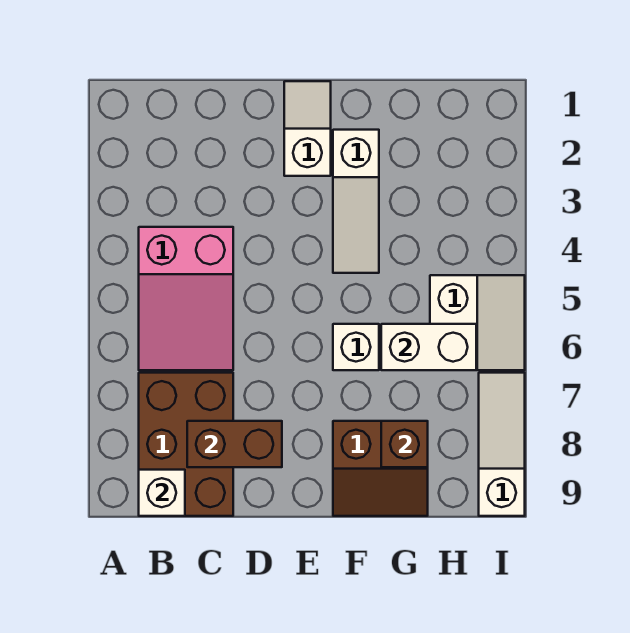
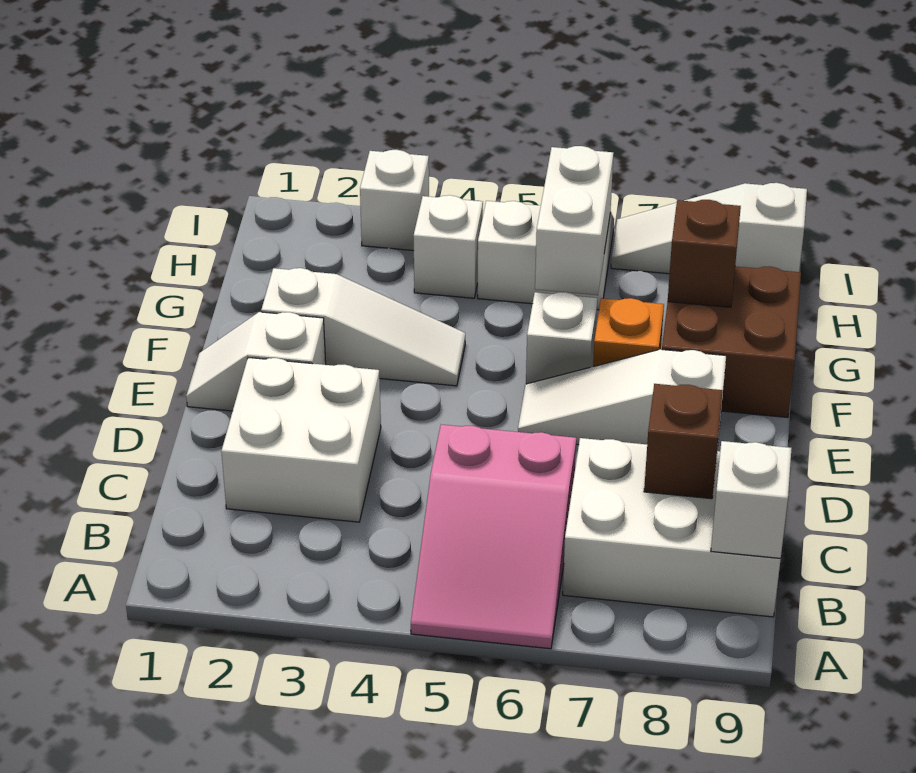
pink slope B4:C6 level 1 top 4 -> pink slope A5:C6 level 1 top C
brown brick B7:C9 level 1 -> white brick B7:C9 level 1
none -> white brick C2:D3 level 1
brown brick C8:D8 level 2 -> brown brick C8 level 2
none -> white slope E6:E8 level 1 top 8
none -> orange brick F7 level 1
brown slope F8:G9 level 1 top 8 -> brown brick F8:G9 level 1
none -> white brick H4 level 1
none -> white brick I3 level 1

